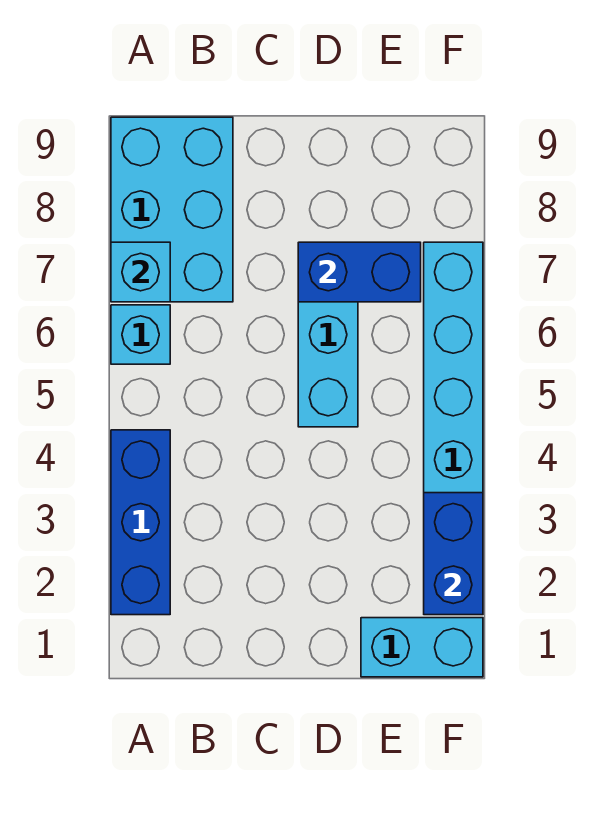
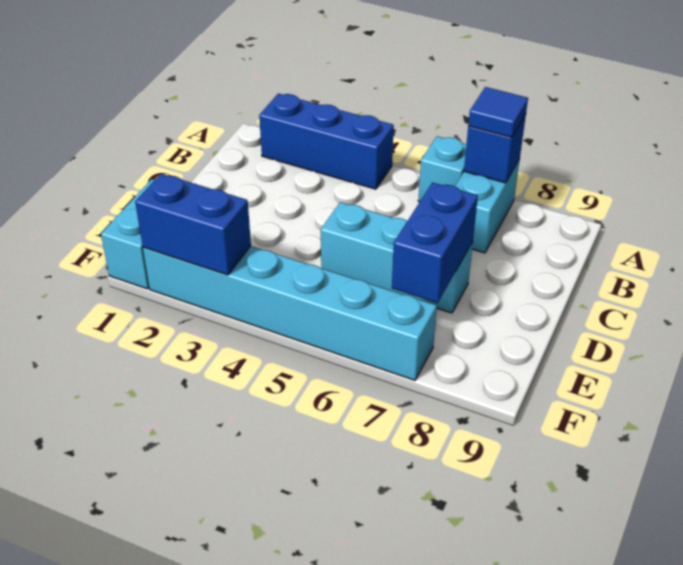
cyan brick A7:B9 level 1 -> cyan brick A7:B7 level 1
cyan brick A7 level 2 -> blue brick A7 level 2
none -> blue tile A7 level 3

